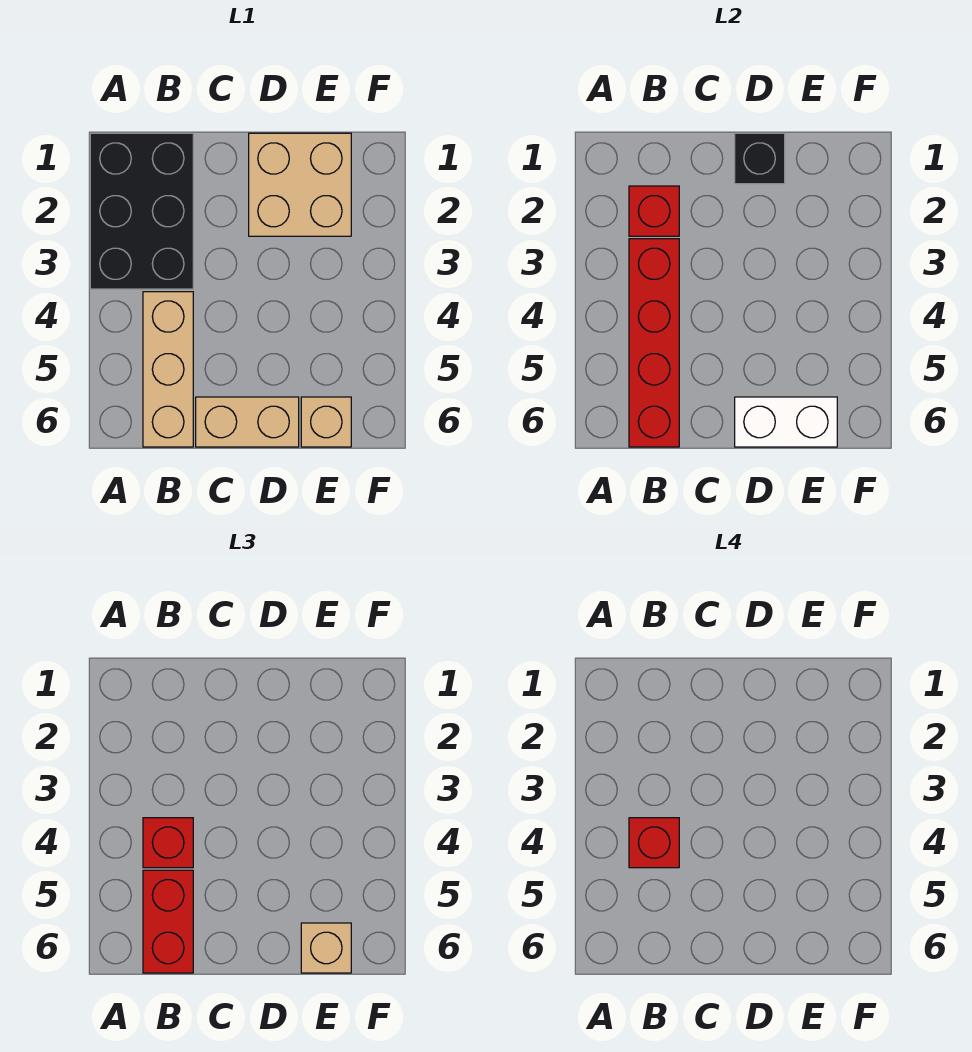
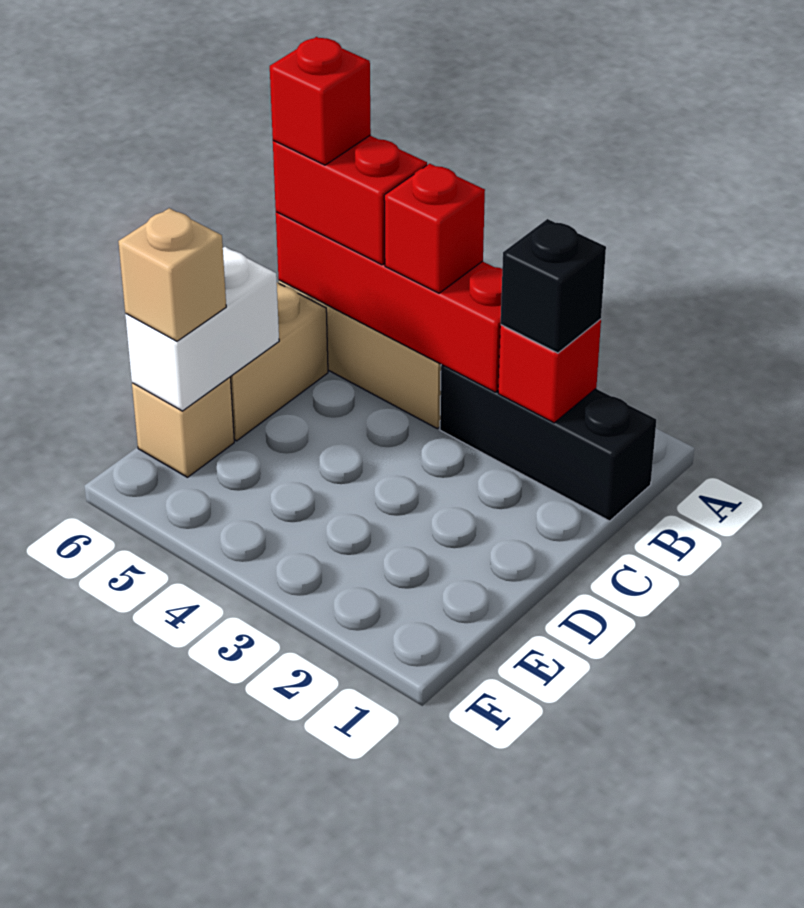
black brick A1:B3 level 1 -> black brick B1:B3 level 1
red brick B4 level 4 -> red brick B6 level 4
tan brick D1:E2 level 1 -> none
black brick D1 level 2 -> black brick B2 level 3

